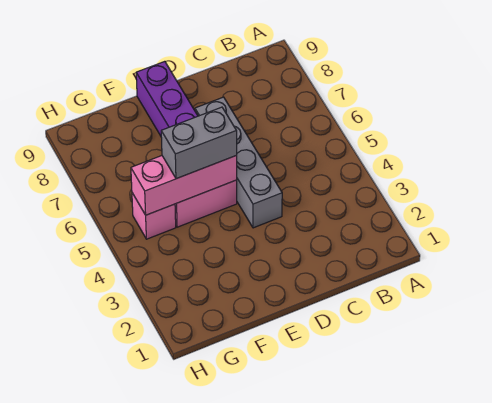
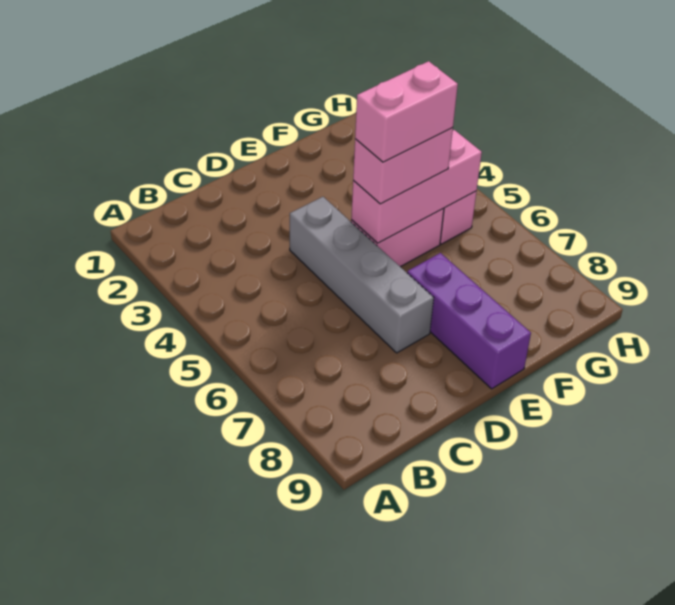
grey brick E5:F5 level 3 -> pink brick E5:F5 level 3
none -> pink brick E5:F5 level 4

